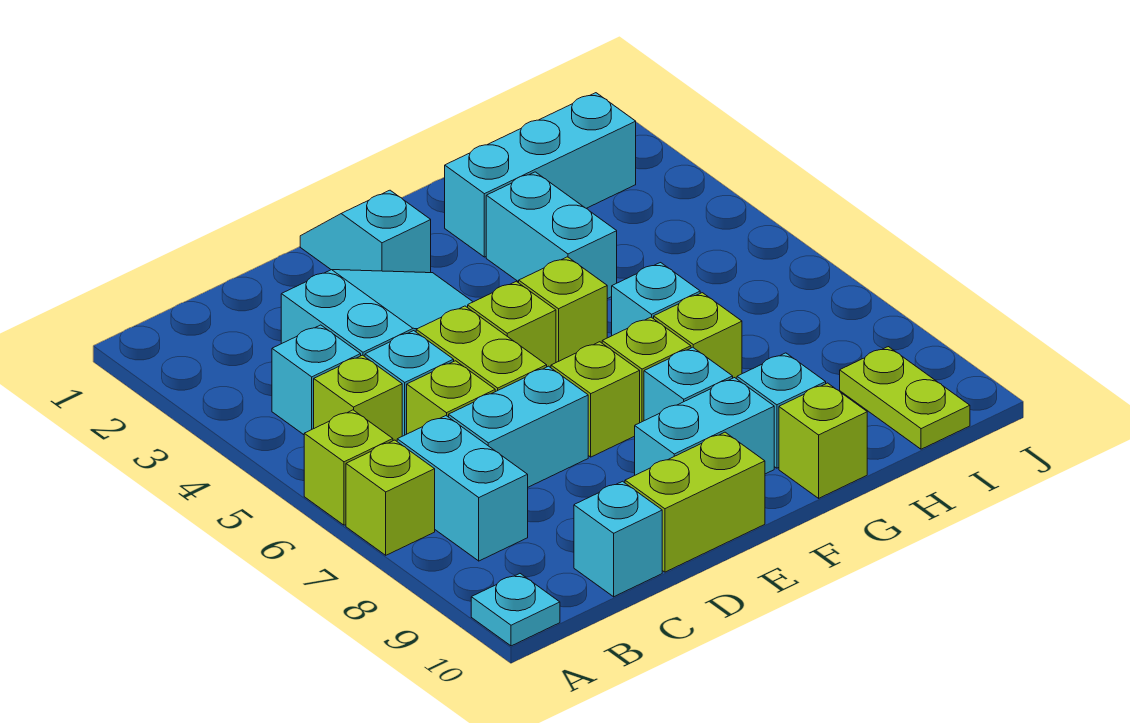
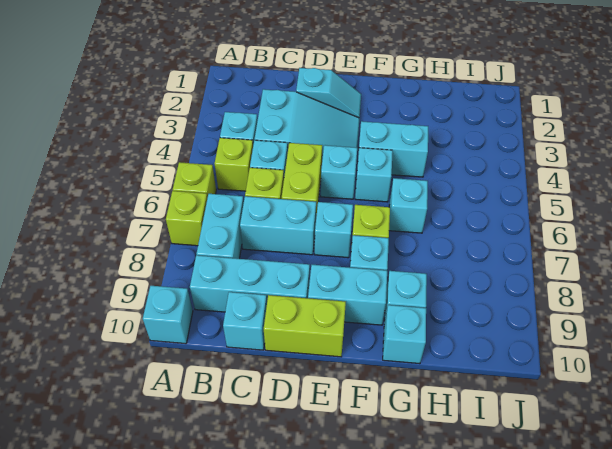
cyan plate A10 level 1 -> cyan brick A10 level 1
cyan slope E1:E2 level 1 top 2 -> cyan slope D2:E2 level 1 top D
lime brick E5 level 1 -> cyan brick E5 level 1
lime brick E7 level 1 -> cyan brick E7 level 1
lime brick F5 level 1 -> cyan brick F5 level 1
cyan brick G2:I2 level 1 -> cyan brick B9:D9 level 1
cyan brick G3:G4 level 1 -> cyan brick F4:G4 level 1
lime brick G7 level 1 -> none
lime brick G10 level 1 -> cyan brick G10 level 1
lime plate I9:I10 level 1 -> none

